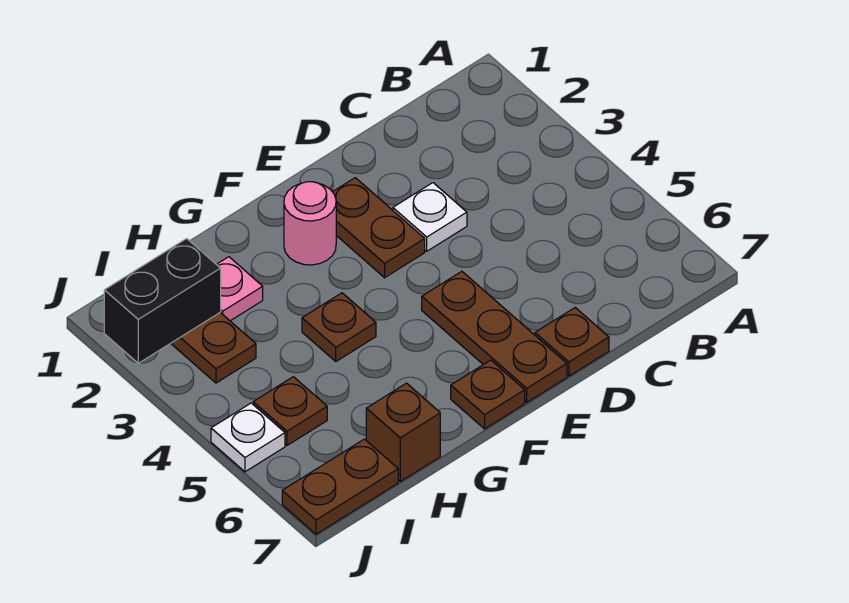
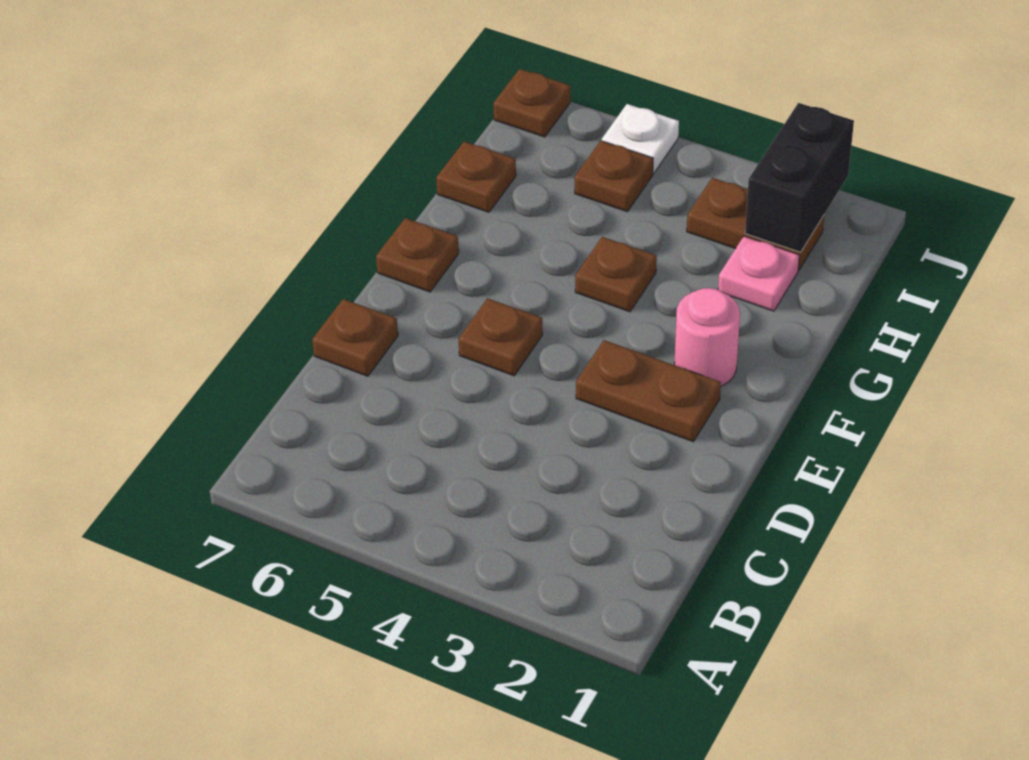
white plate D3 level 1 -> none
brown plate E5:E7 level 1 -> brown plate E5 level 1
brown brick H7 level 1 -> brown plate H7 level 1
brown plate I7:J7 level 1 -> brown plate J7 level 1

